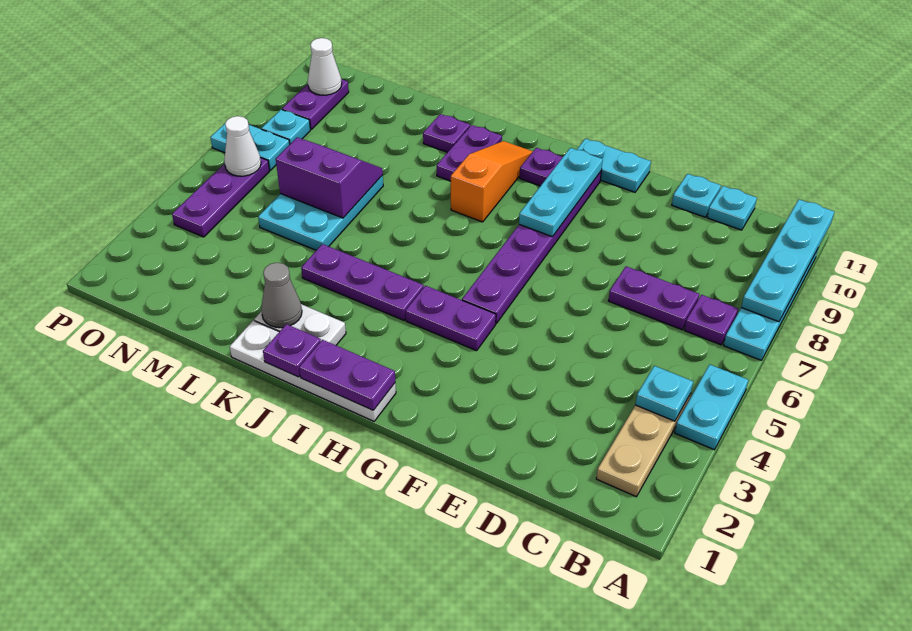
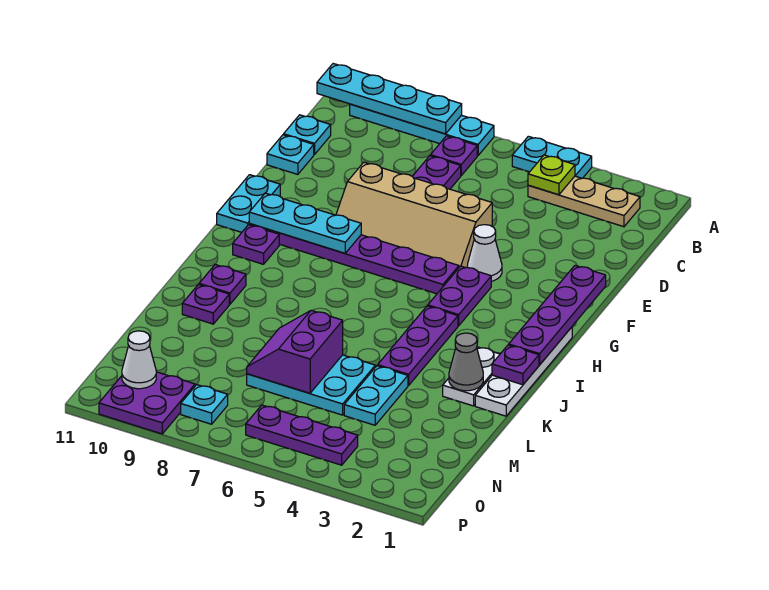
cyan plate B4 level 2 -> lime plate B4 level 2
none -> tan slope E5:F8 level 1 top E
purple plate H1:I1 level 2 -> purple plate F1:I1 level 2
orange slope I8:I10 level 1 top 8 -> none
purple plate J9:J10 level 1 -> purple plate J10 level 1
white cone O6 level 2 -> white cone F4 level 1
cyan plate O7:P7 level 1 -> cyan plate L4:M4 level 1
purple plate O9:O10 level 1 -> purple plate O9:P10 level 1

